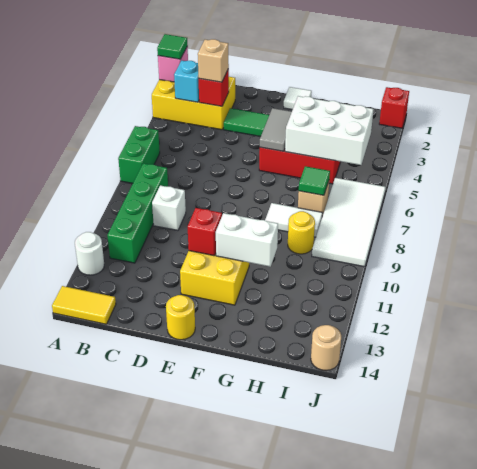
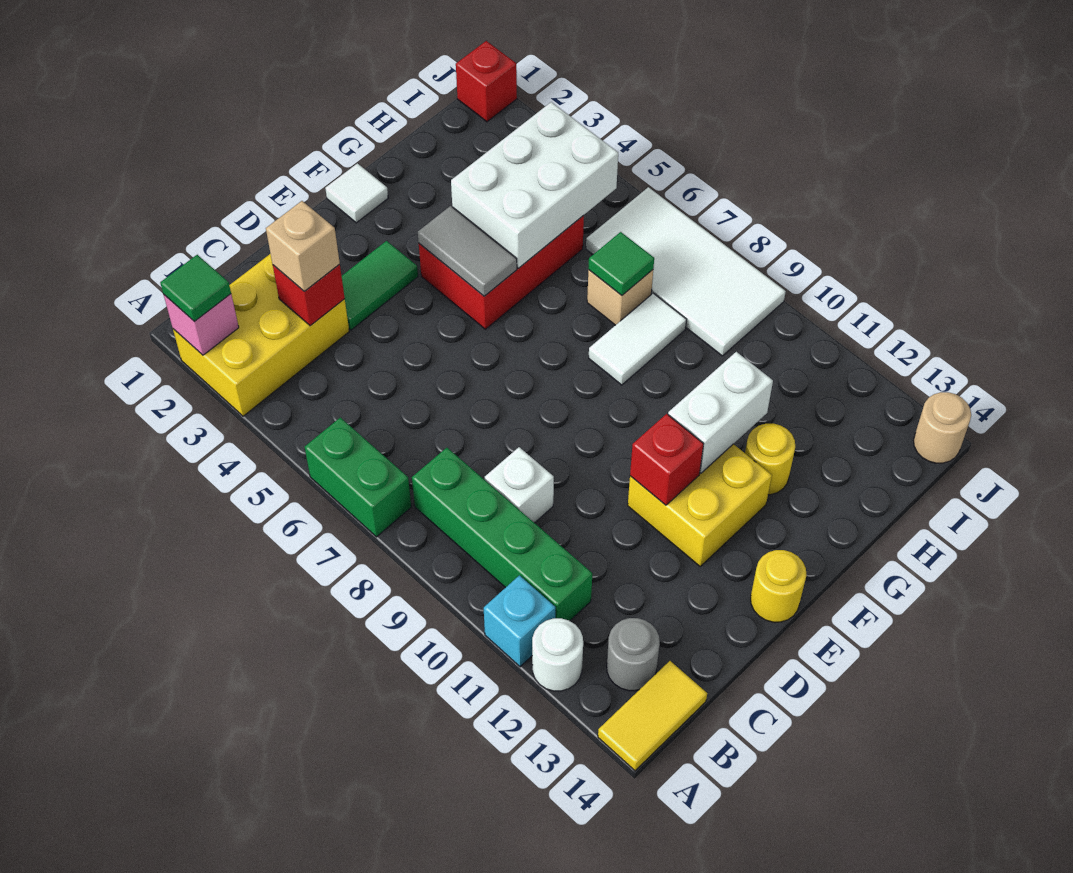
cyan brick B3 level 2 -> cyan brick A11 level 1
none -> grey round brick B13 level 1
yellow round brick H9 level 1 -> yellow round brick G12 level 1

